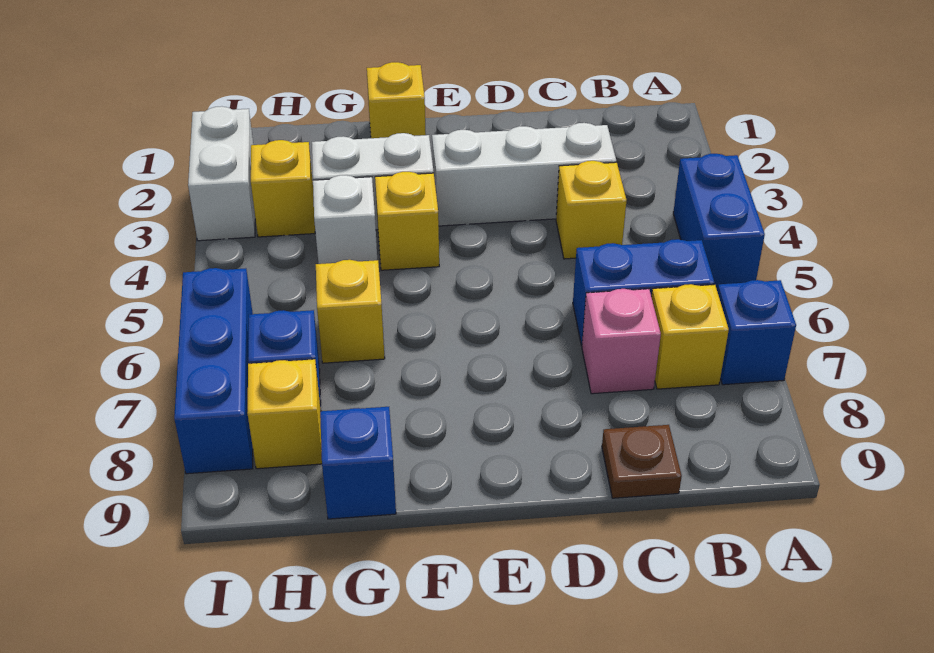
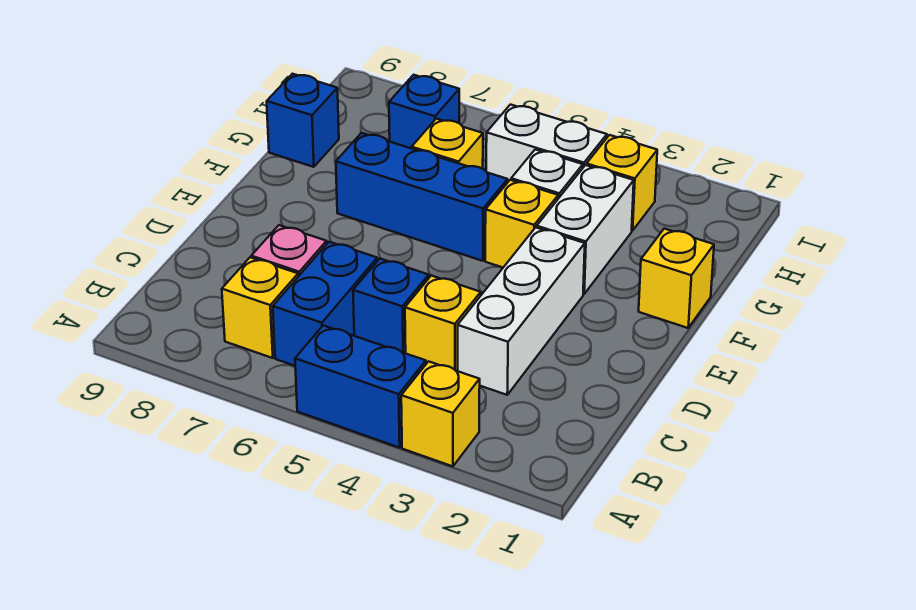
blue brick A7 level 1 -> blue brick C5 level 1
brown plate C9 level 1 -> none
yellow brick H8 level 1 -> yellow brick A3 level 1
white brick I2:I3 level 1 -> white brick H4:H5 level 1
blue brick I6:I8 level 1 -> blue brick F5:F7 level 1

